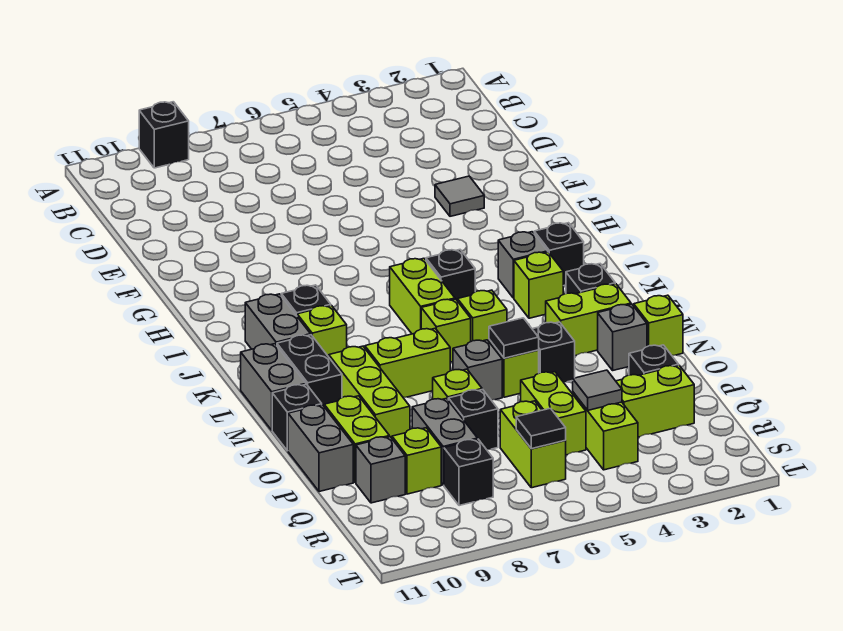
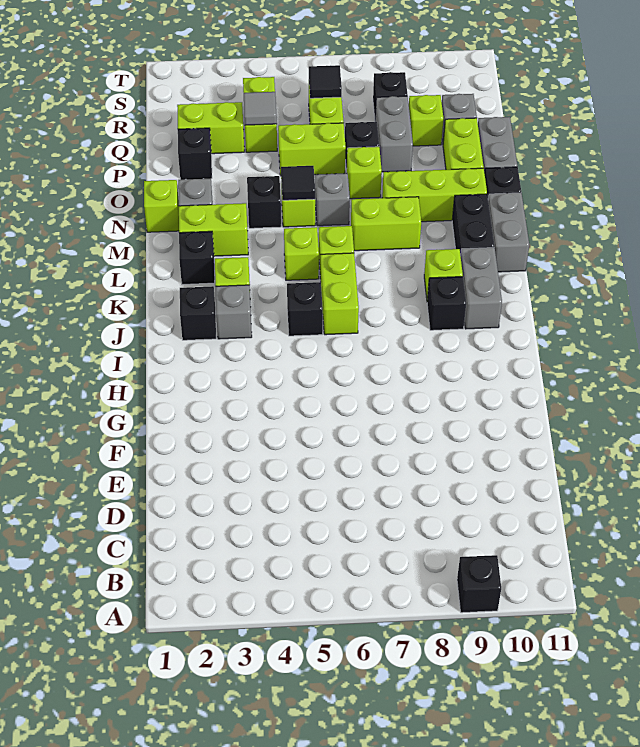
grey tile F3 level 1 -> none
lime brick M9:O9 level 1 -> lime brick N8:N10 level 1
lime brick P5:Q5 level 1 -> lime brick P5:P6 level 1

